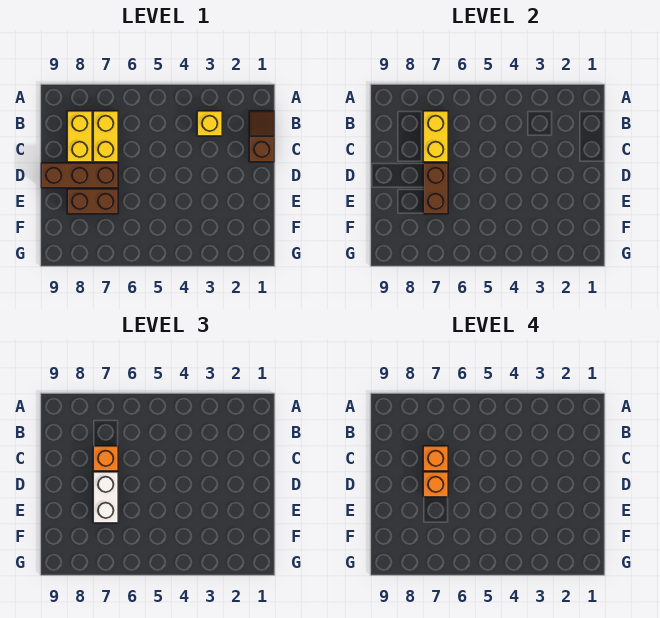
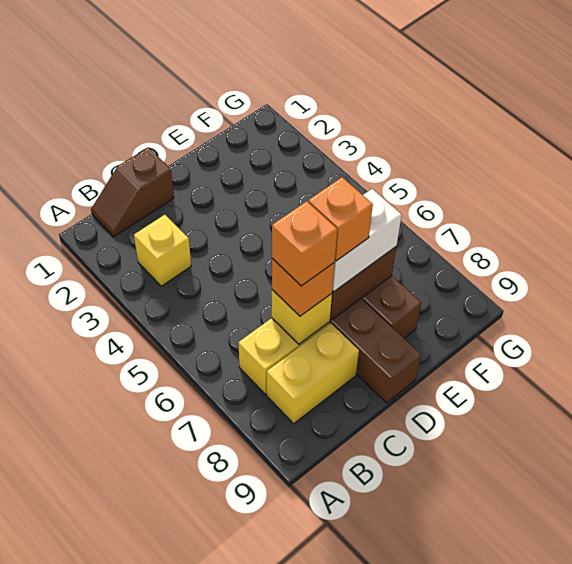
yellow brick B7:C7 level 2 -> yellow brick C7 level 2

